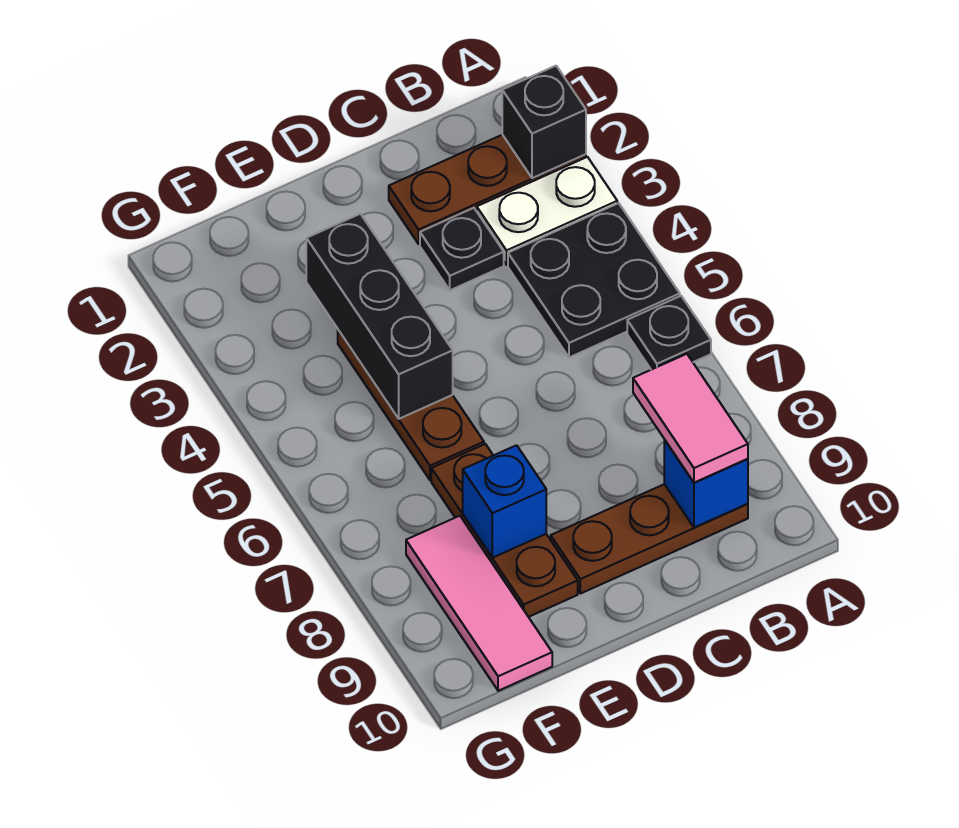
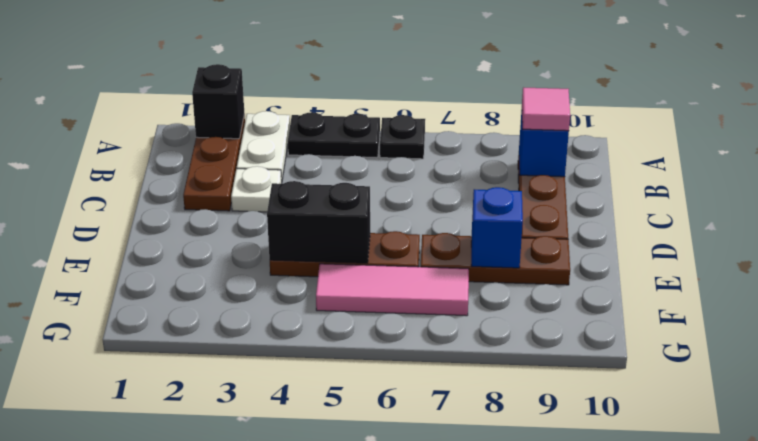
black plate A4:B5 level 1 -> black plate A4:A5 level 1
pink tile B8:B9 level 3 -> pink tile B9 level 3
black plate C3 level 1 -> white plate C3 level 1
black brick E3:E5 level 2 -> black brick E4:E5 level 2
pink tile F8:F10 level 1 -> pink tile F5:F7 level 1

